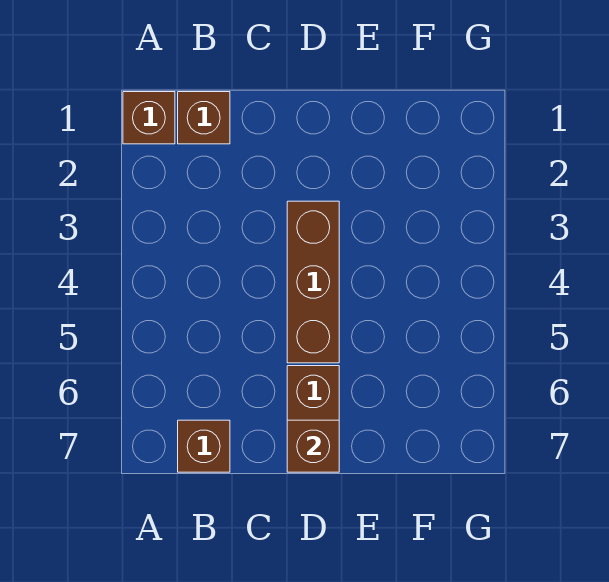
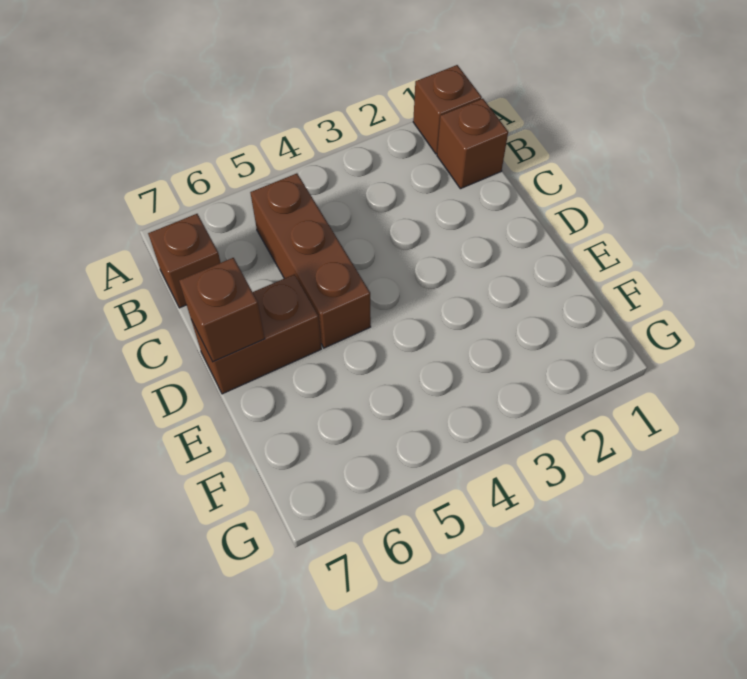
brown brick D3:D5 level 1 -> brown brick B5:D5 level 1

